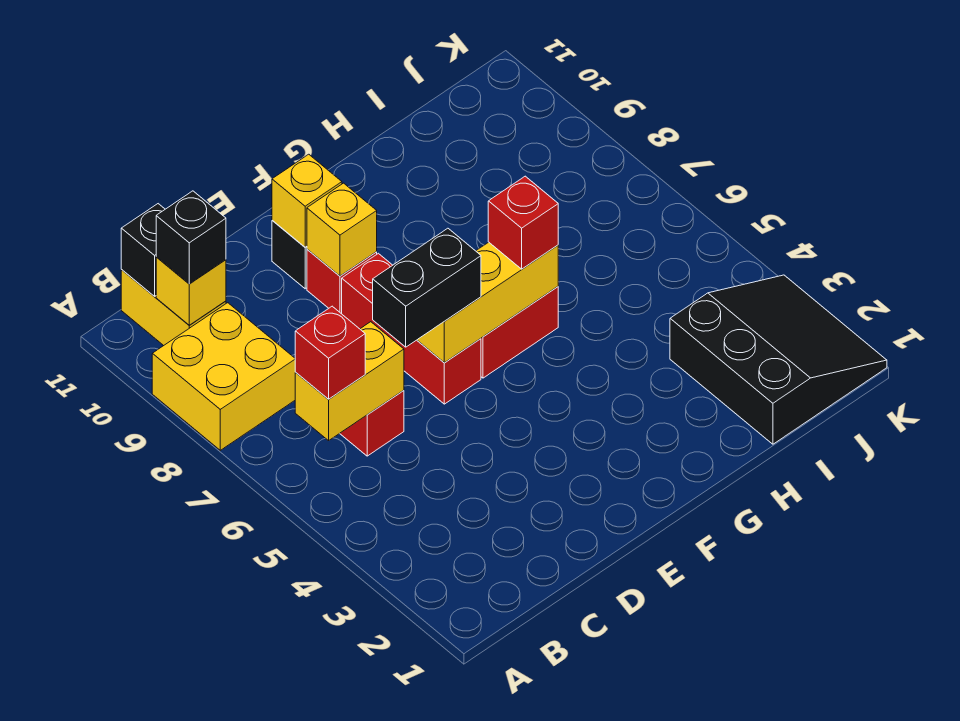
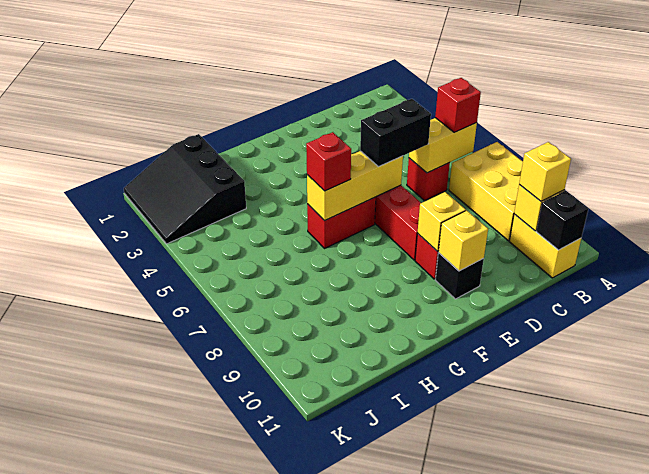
yellow brick A8:B9 level 1 -> yellow brick A7:B9 level 1
black brick B10 level 3 -> yellow brick B10 level 3

